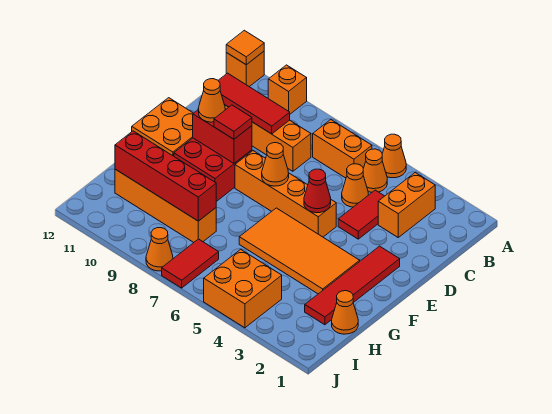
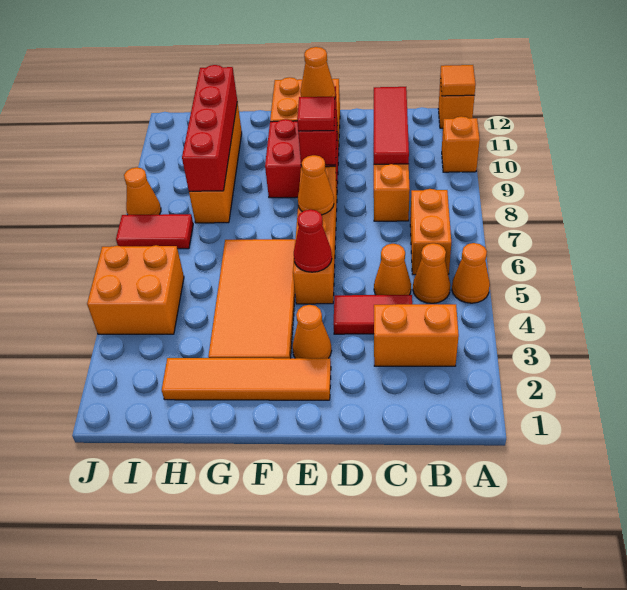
red tile E2:H2 level 1 -> orange tile E2:H2 level 1
orange cone H1 level 1 -> orange cone E3 level 1

